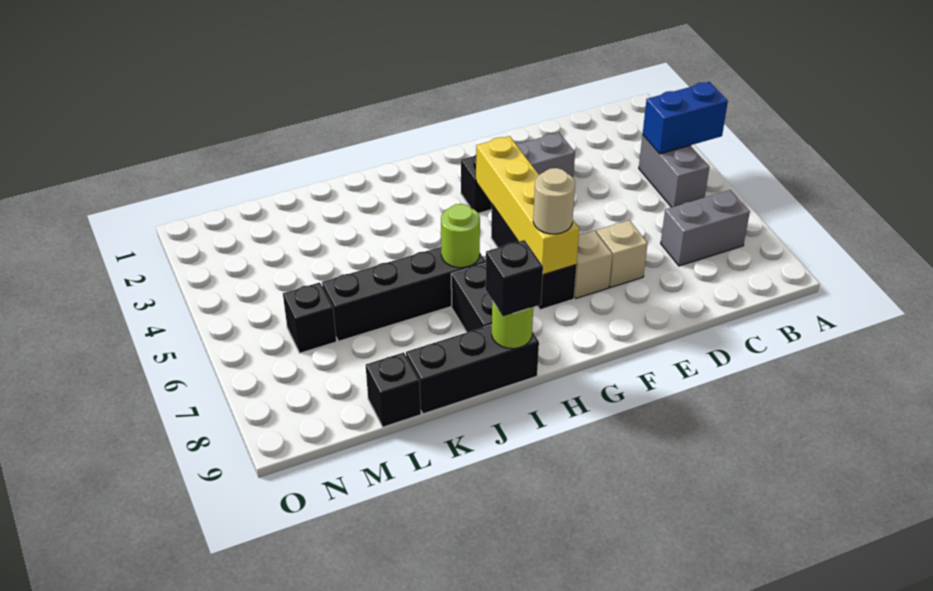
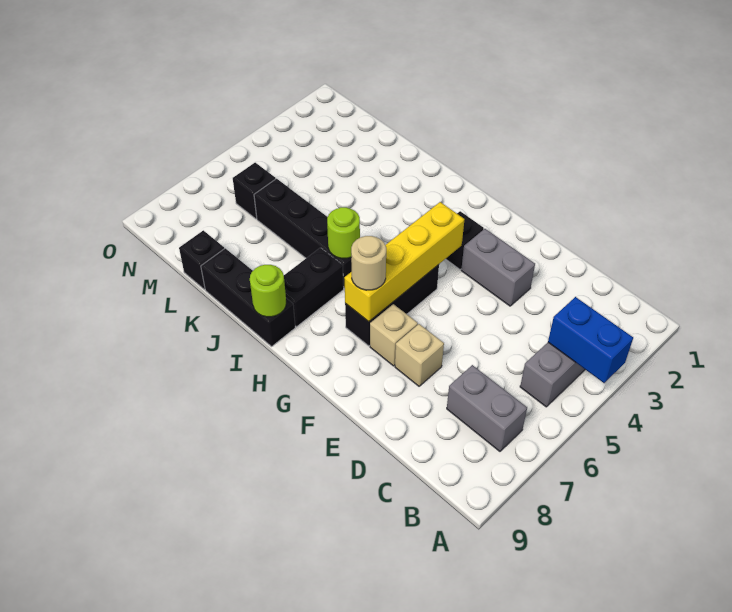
black brick I9 level 3 -> none

